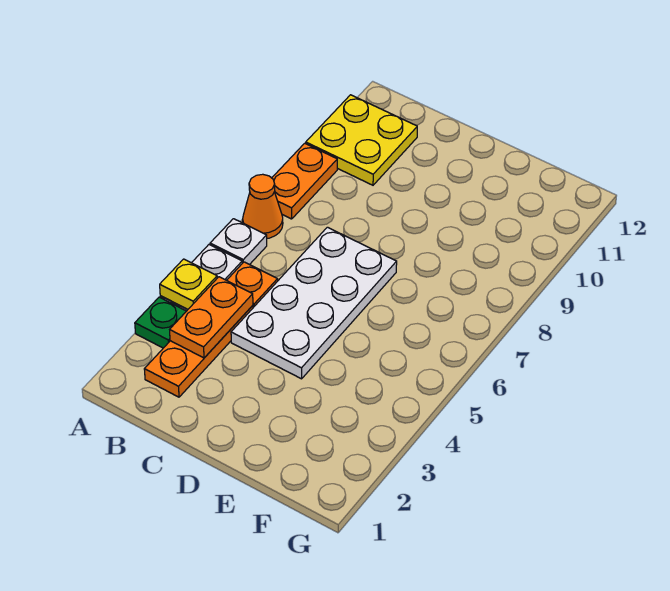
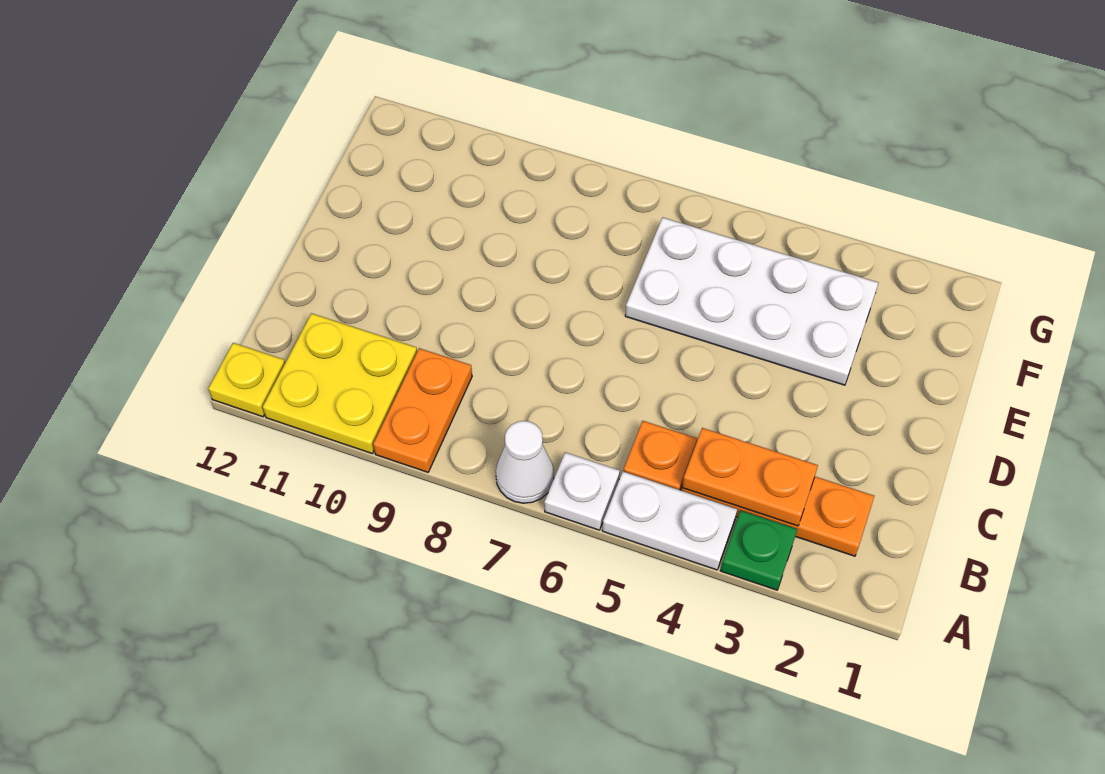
yellow plate A4 level 2 -> yellow plate A12 level 1
orange cone A7 level 1 -> white cone A7 level 1
orange plate A8:A9 level 1 -> orange plate A9:B9 level 1
white plate C4:D7 level 1 -> white plate E3:F6 level 1

